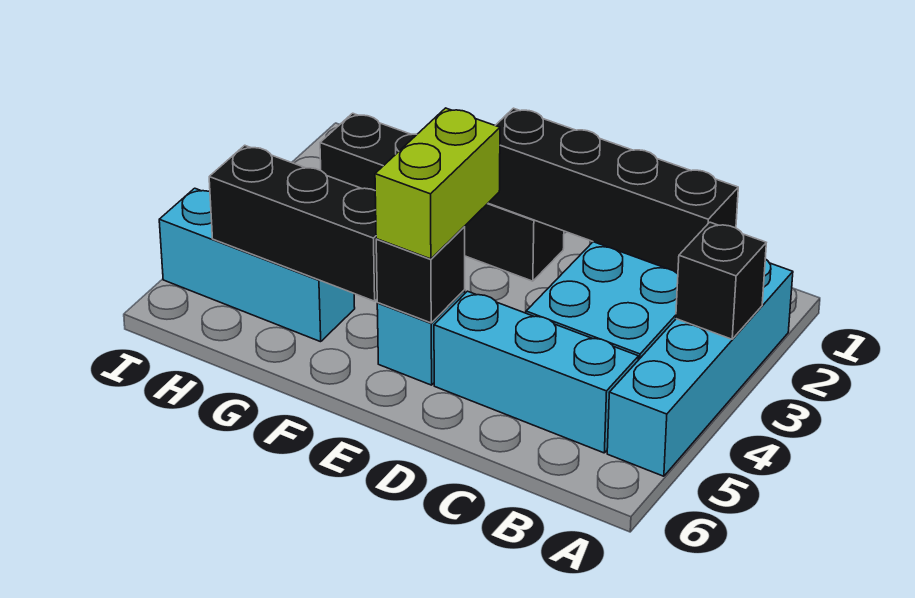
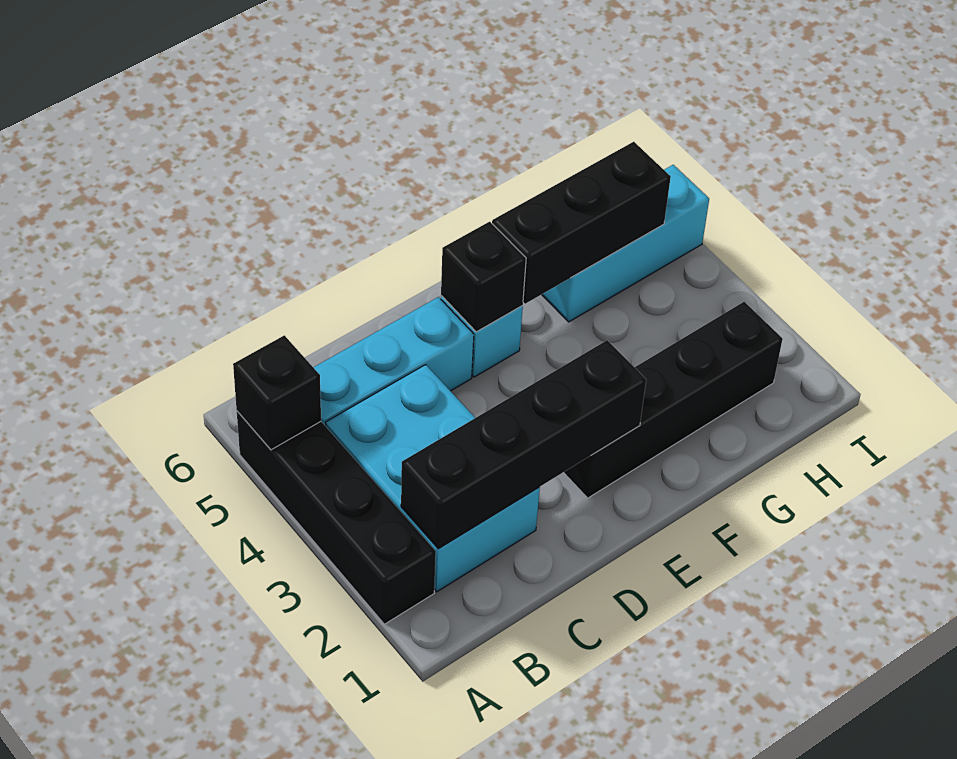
cyan brick A2:A5 level 1 -> black brick A2:A5 level 1
black brick A3 level 2 -> black brick A5 level 2
lime brick E4:E5 level 3 -> none

